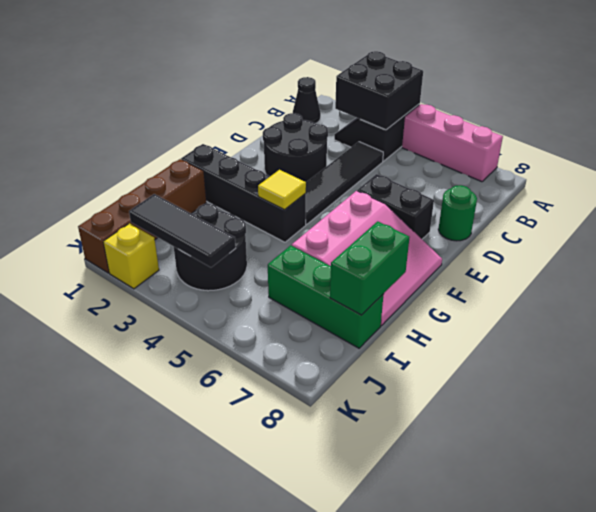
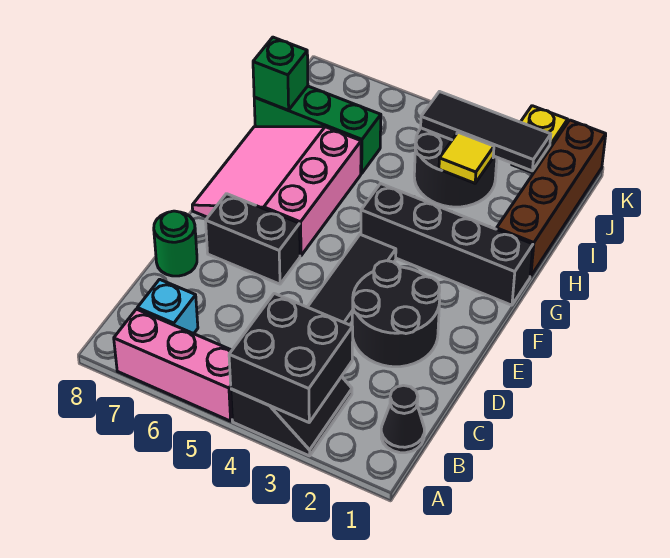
none -> cyan brick B7 level 1
yellow tile G4 level 2 -> yellow tile I3 level 2
green brick H8:I8 level 2 -> green brick I8 level 2

